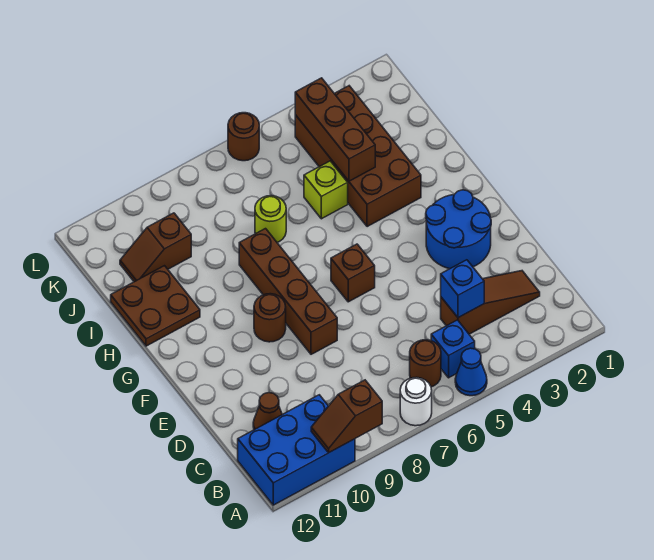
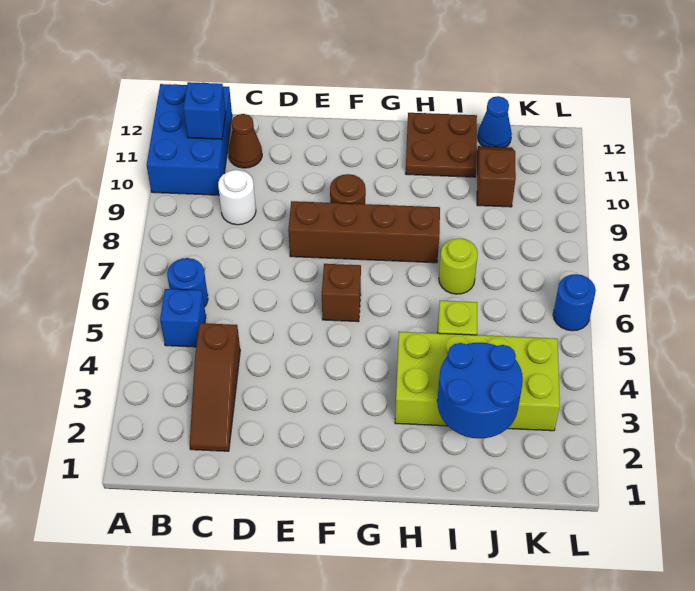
blue cone A5 level 1 -> blue cone J12 level 1
white round brick A7 level 1 -> white round brick C9 level 1
brown slope A9:A10 level 2 top 9 -> none
brown round brick B6 level 1 -> blue round brick B6 level 1
blue brick C4 level 2 -> blue brick B11 level 2
blue round brick E2:F3 level 1 -> blue round brick I2:J3 level 2
brown brick H3:K4 level 1 -> lime brick H3:K4 level 1
brown brick I4:K4 level 2 -> none
brown round brick L6 level 1 -> blue round brick L6 level 1

